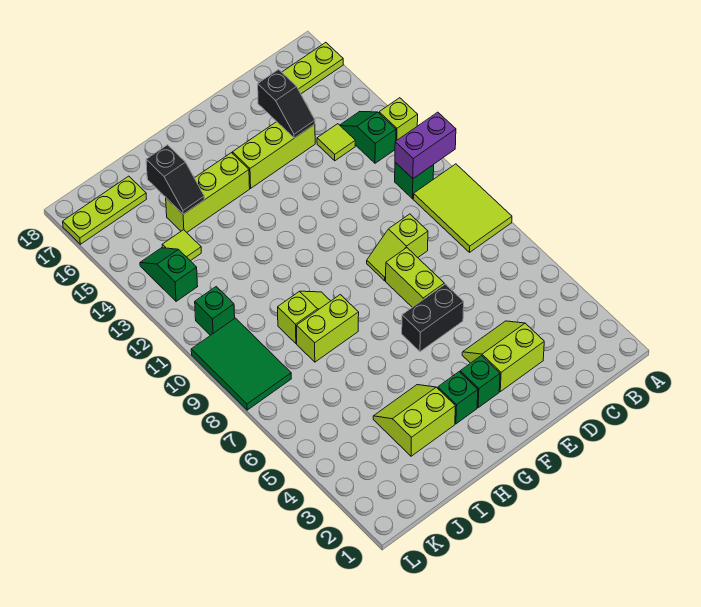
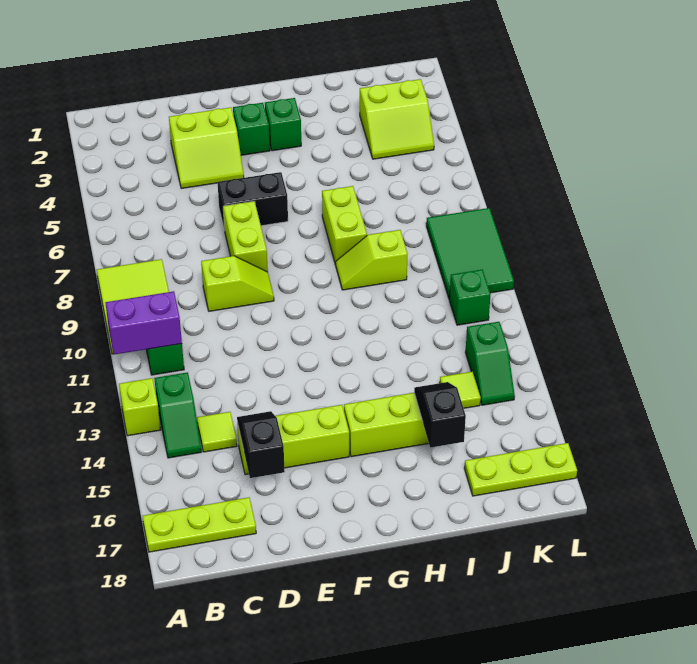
lime slope H3:I4 level 1 top 3 -> lime slope J3:K4 level 1 top 3
lime brick H8:I8 level 1 -> lime brick H7:H8 level 1

